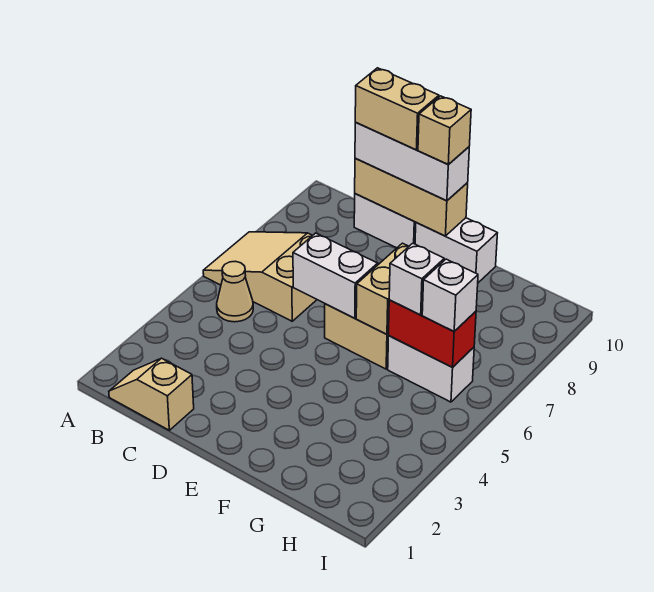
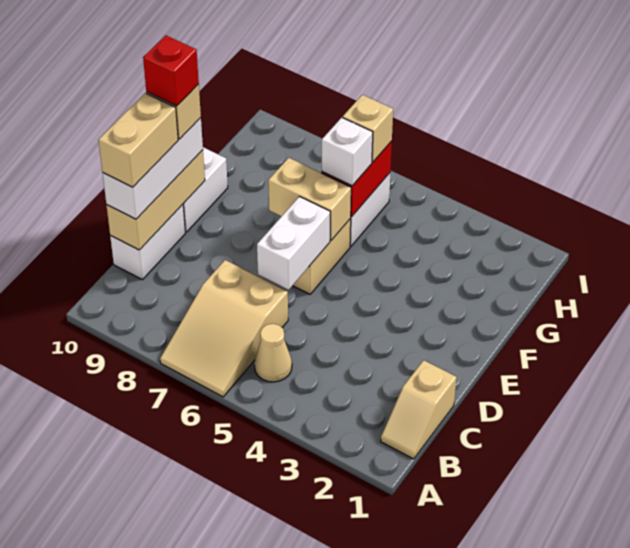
none -> red brick E10 level 5
white brick H6 level 3 -> tan brick H6 level 3

